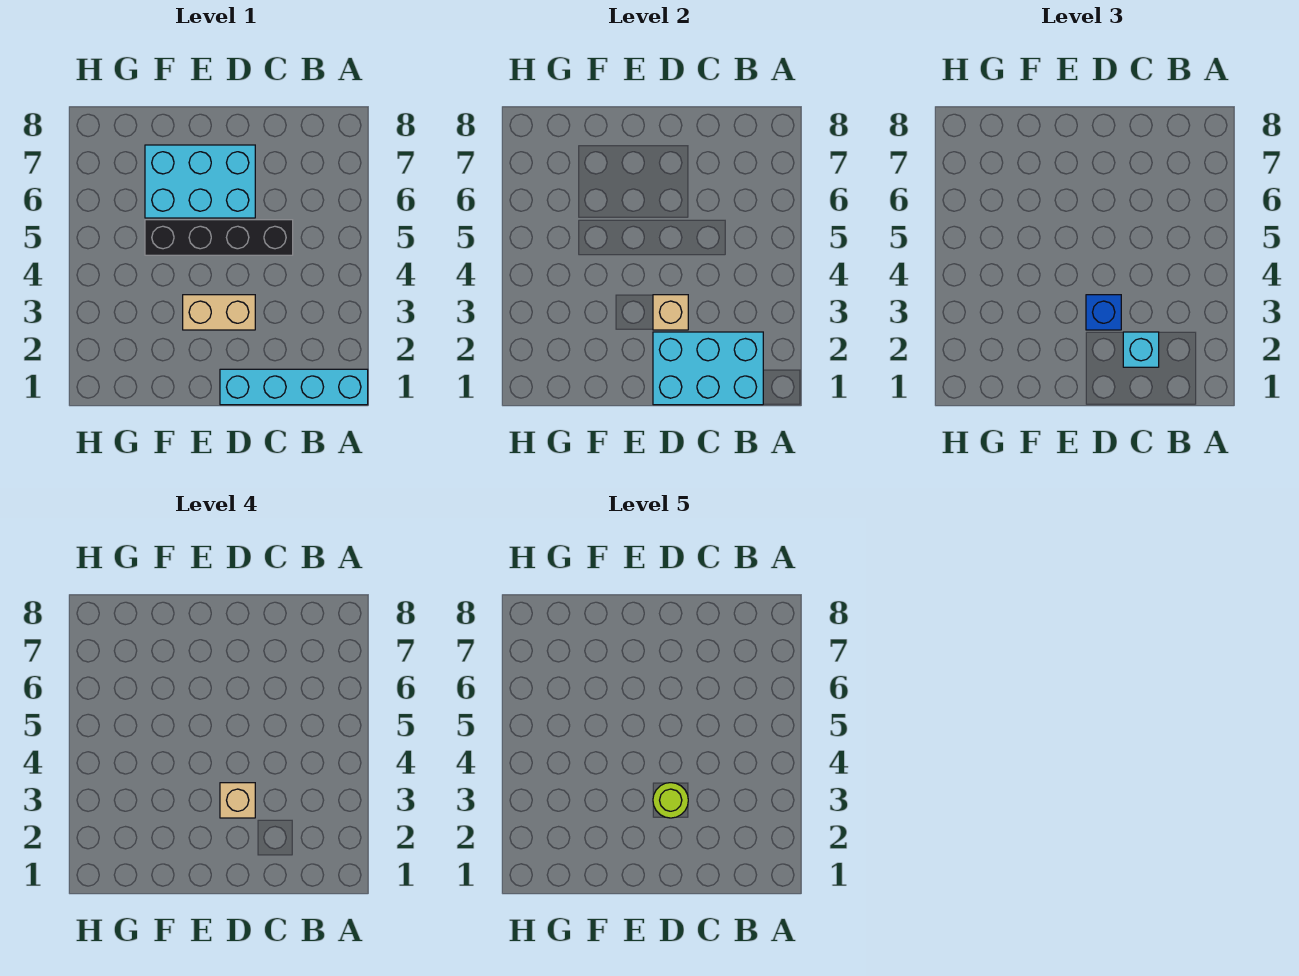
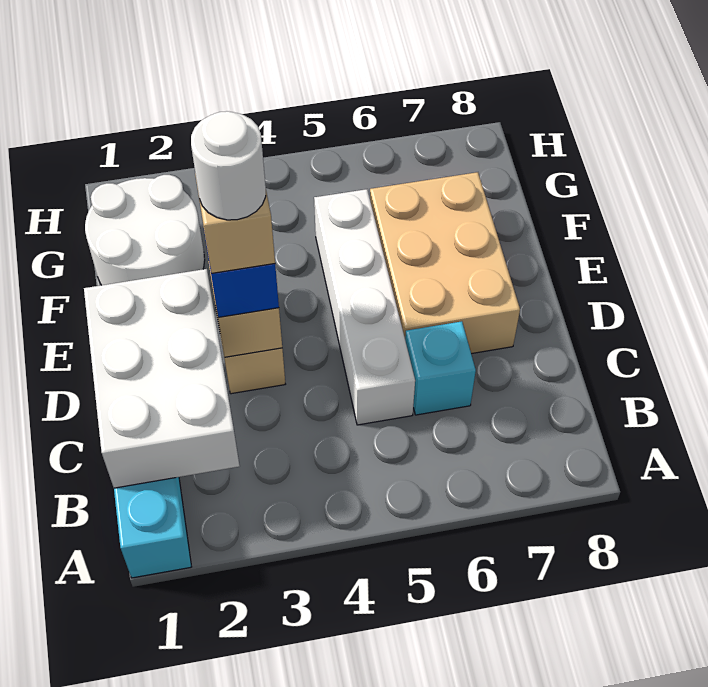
cyan brick B1:D2 level 2 -> white brick B1:D2 level 2
cyan brick C2 level 3 -> cyan brick C6 level 1
black brick C5:F5 level 1 -> white brick C5:F5 level 1
lime round brick D3 level 5 -> white round brick D3 level 5
cyan brick D6:F7 level 1 -> tan brick D6:F7 level 1
none -> white round brick F1:G2 level 1

